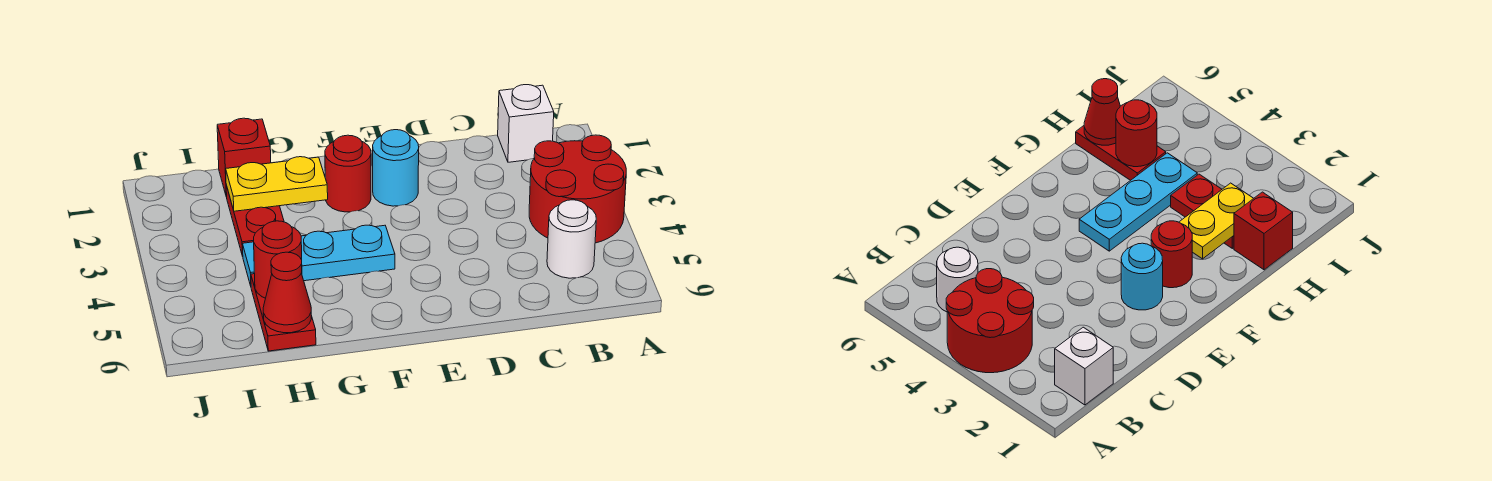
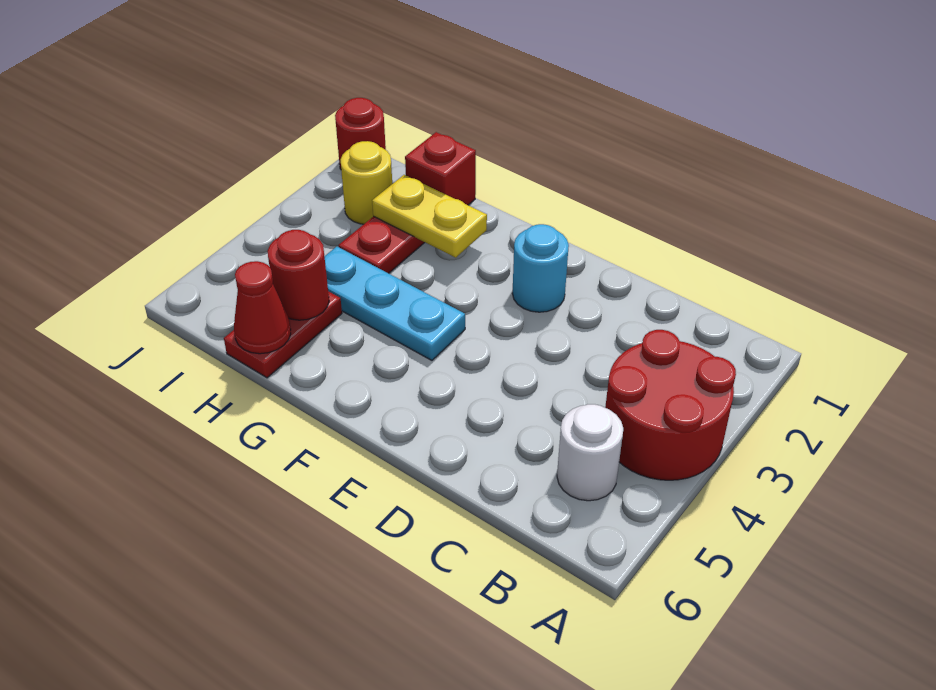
white brick B1 level 1 -> none
red round brick F2 level 1 -> red round brick J1 level 1
none -> yellow round brick I2 level 1

